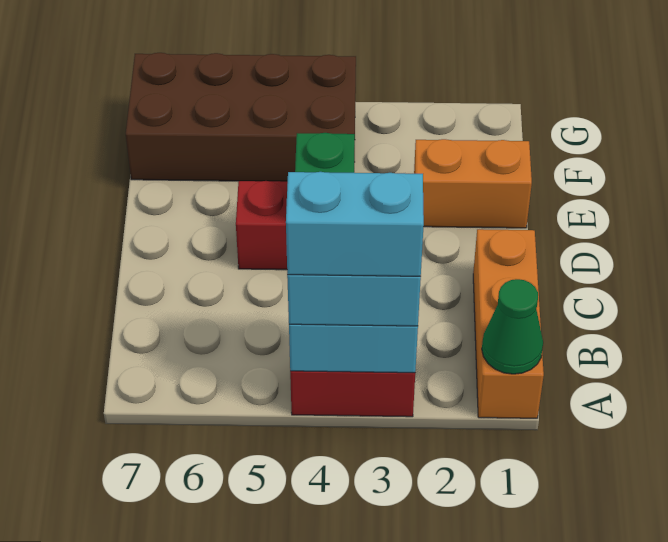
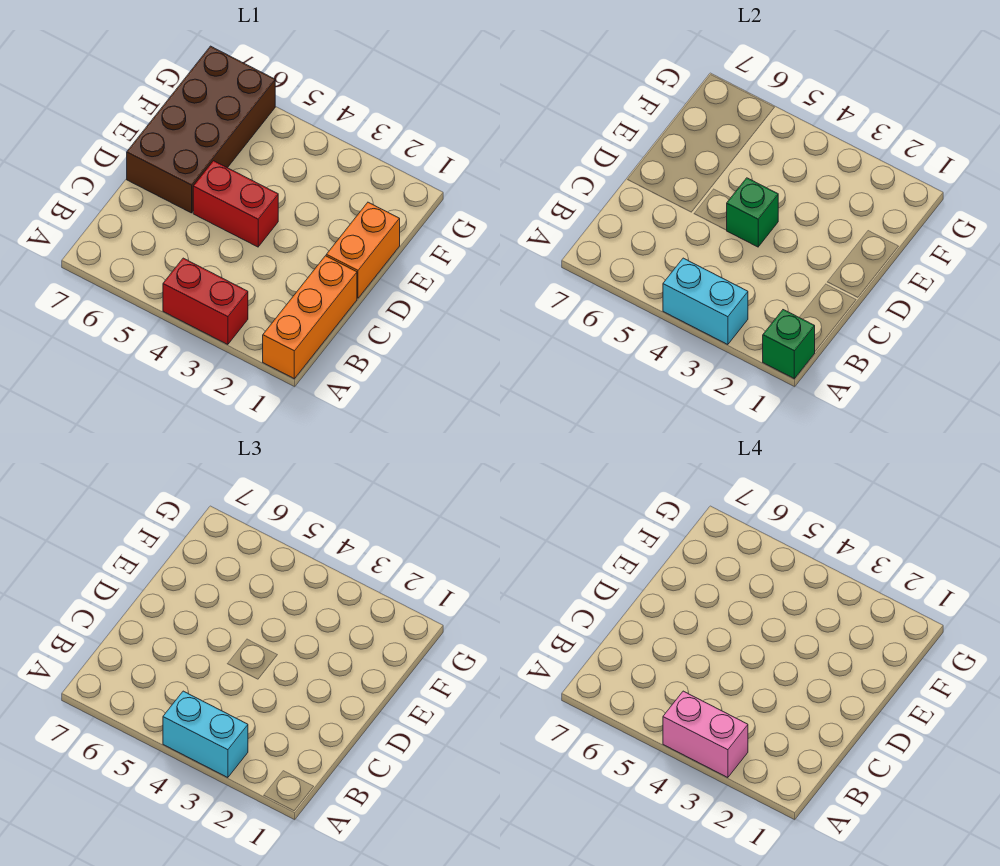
green cone A1 level 2 -> green brick A1 level 2
cyan brick A3:A4 level 4 -> pink brick A3:A4 level 4
orange brick E1:E2 level 1 -> orange brick D1:E1 level 1
brown brick F4:G7 level 1 -> brown brick D6:G7 level 1

